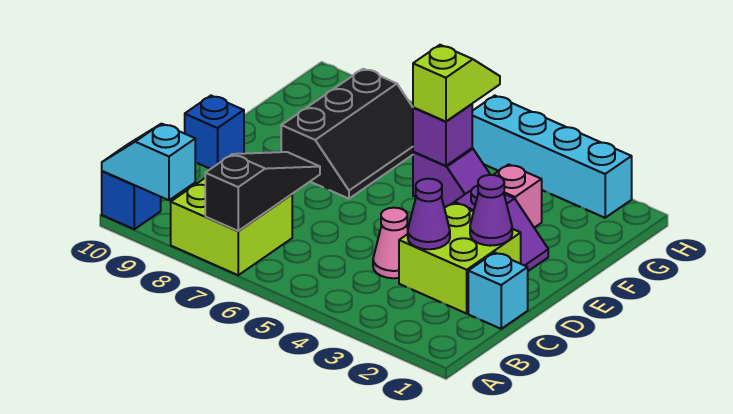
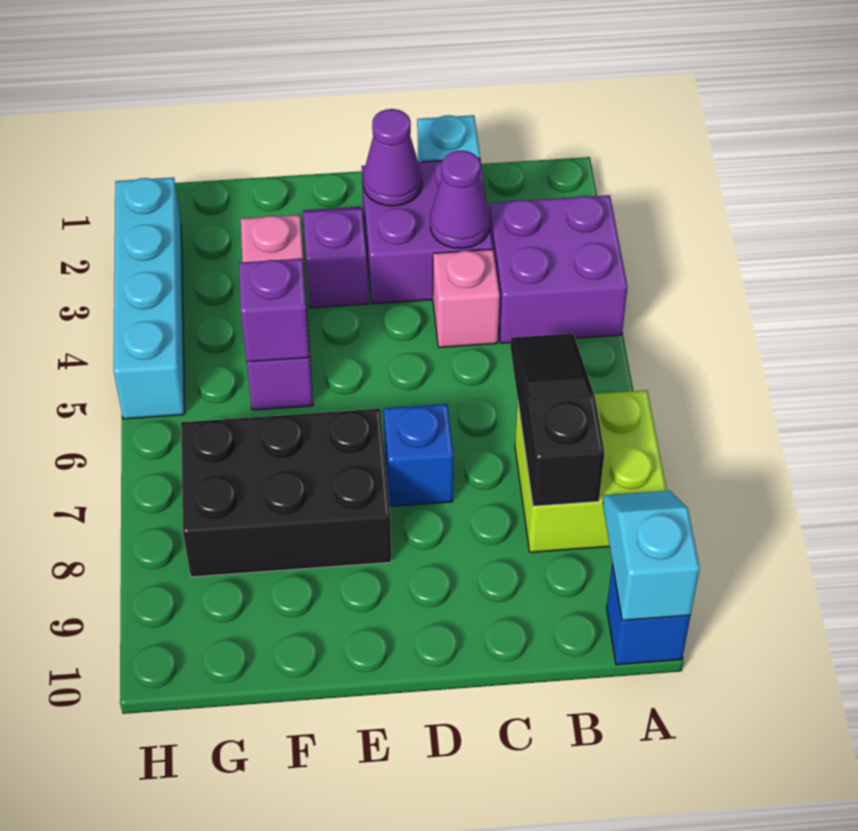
none -> purple brick A3:B4 level 1
black slope A7:C7 level 2 top A -> black slope B6:B8 level 2 top 8
cyan slope A9:A10 level 2 top 9 -> cyan slope A9:A10 level 2 top 10
lime brick C2:D3 level 1 -> purple brick C2:D3 level 1
pink cone C4 level 1 -> pink brick C4 level 1
blue brick D10 level 1 -> blue brick D7 level 1
black slope E7:G8 level 1 top 8 -> black brick E7:G8 level 1
lime slope F5:G5 level 3 top F -> none

